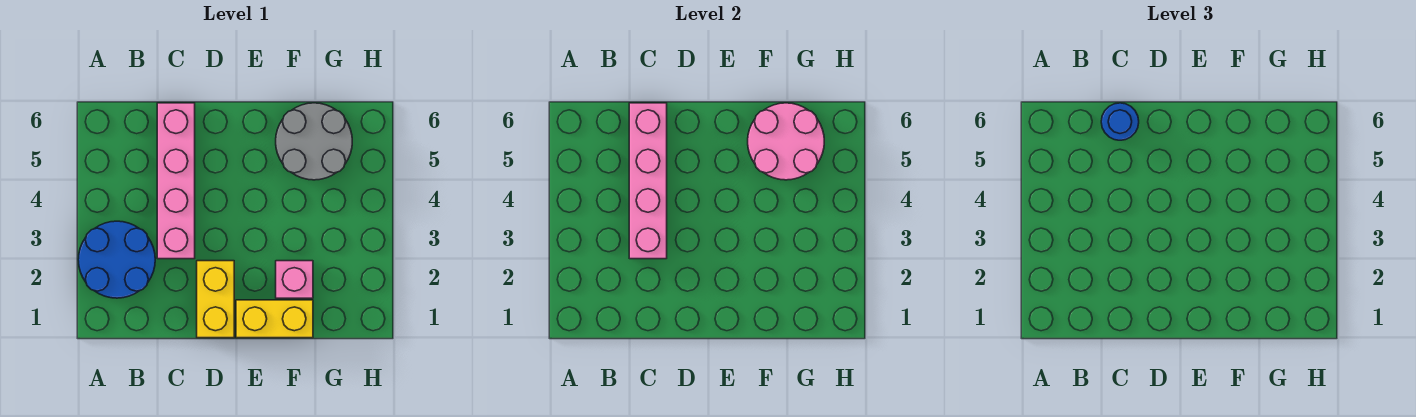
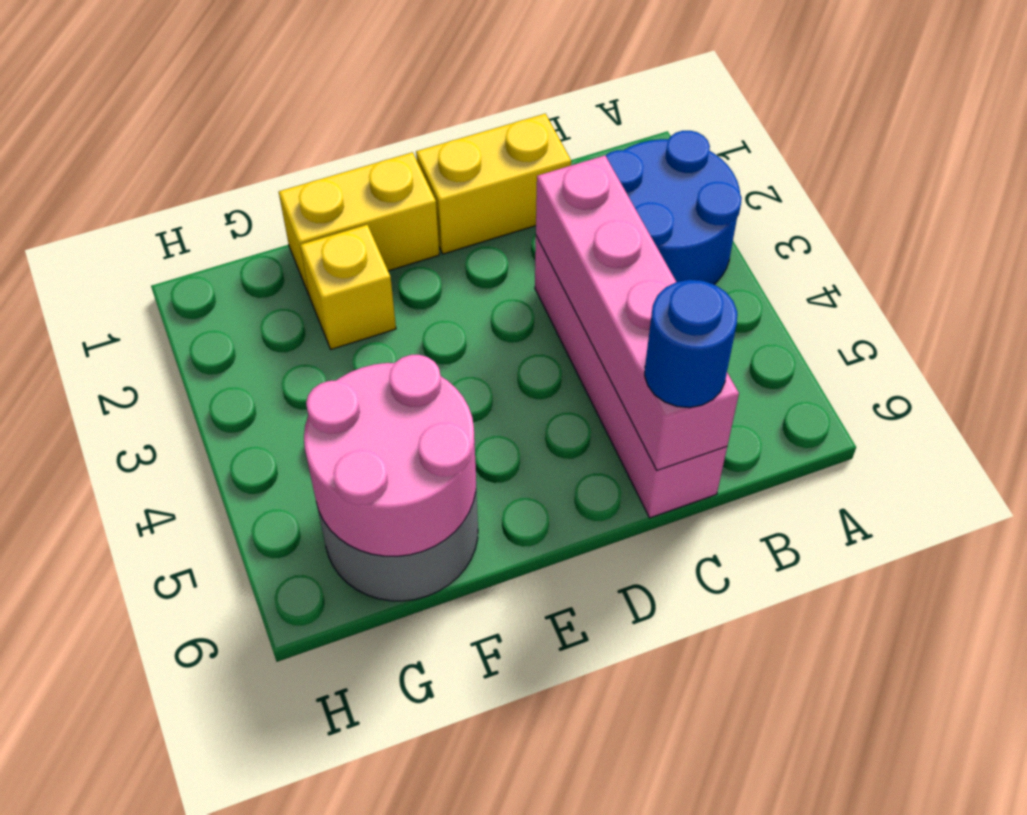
yellow brick D1:D2 level 1 -> yellow brick C1:D1 level 1
pink brick F2 level 1 -> yellow brick F2 level 1

